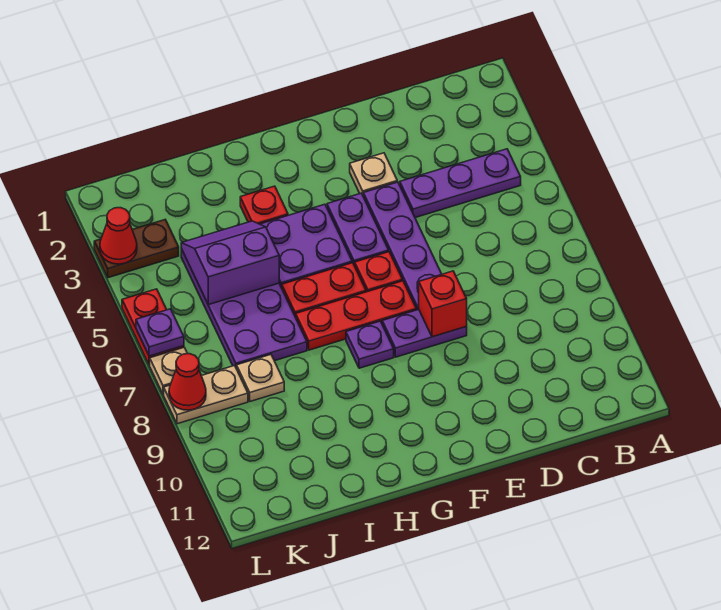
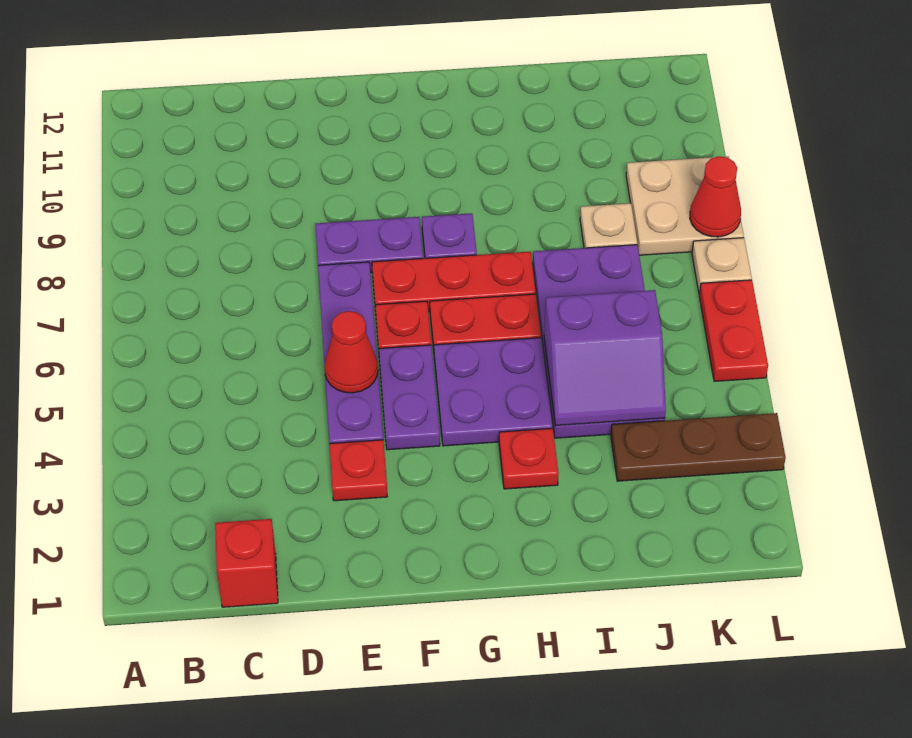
purple plate B4:D4 level 1 -> none
tan plate E3 level 1 -> red plate E3 level 1
red brick E8 level 2 -> red brick C1 level 1
brown plate K3:L3 level 1 -> brown plate J3:L3 level 1
tan plate K8:L8 level 1 -> tan plate K8:L9 level 1
red cone L3 level 2 -> red cone E5 level 2
purple plate L6 level 2 -> none

